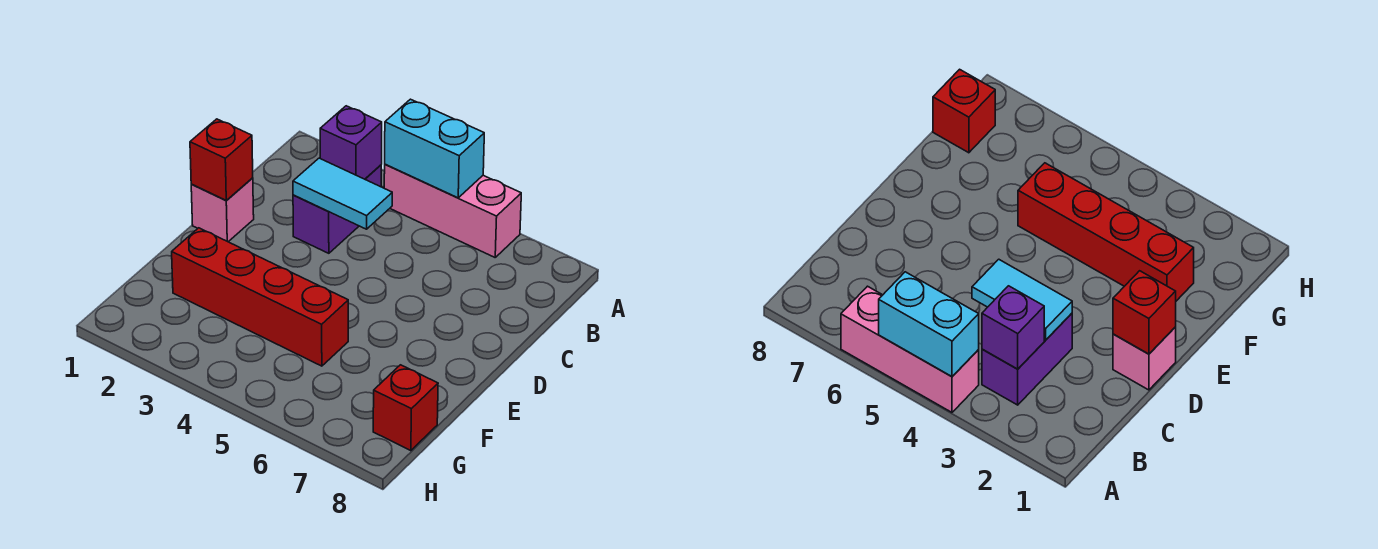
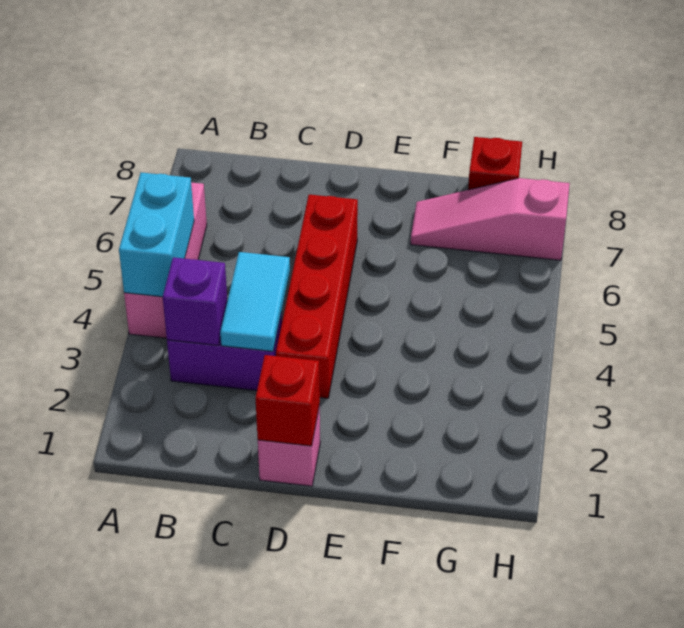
red brick F2:F5 level 1 -> red brick D3:D6 level 1
none -> pink slope F7:H7 level 1 top H

